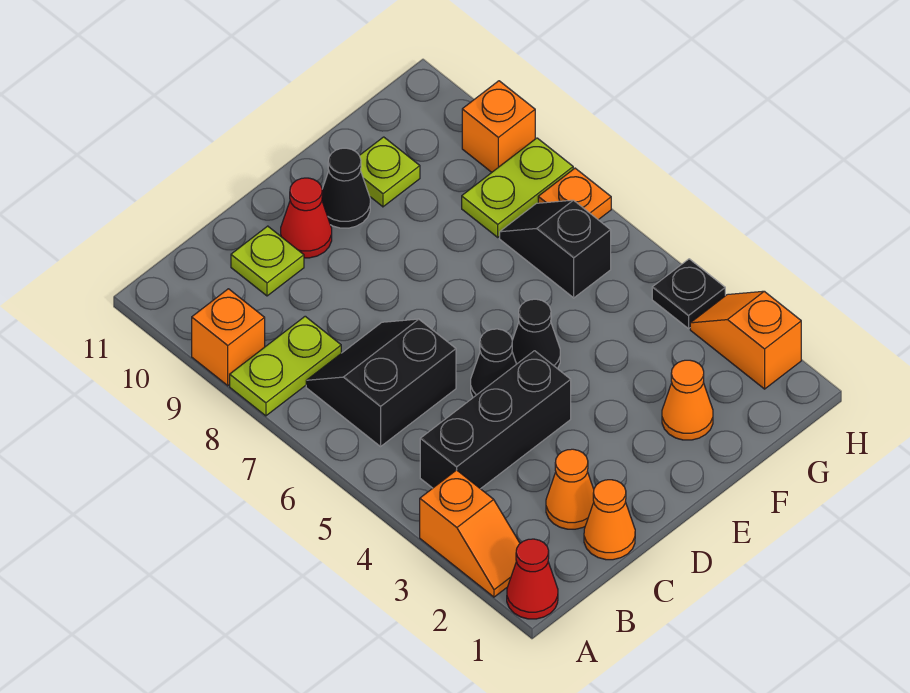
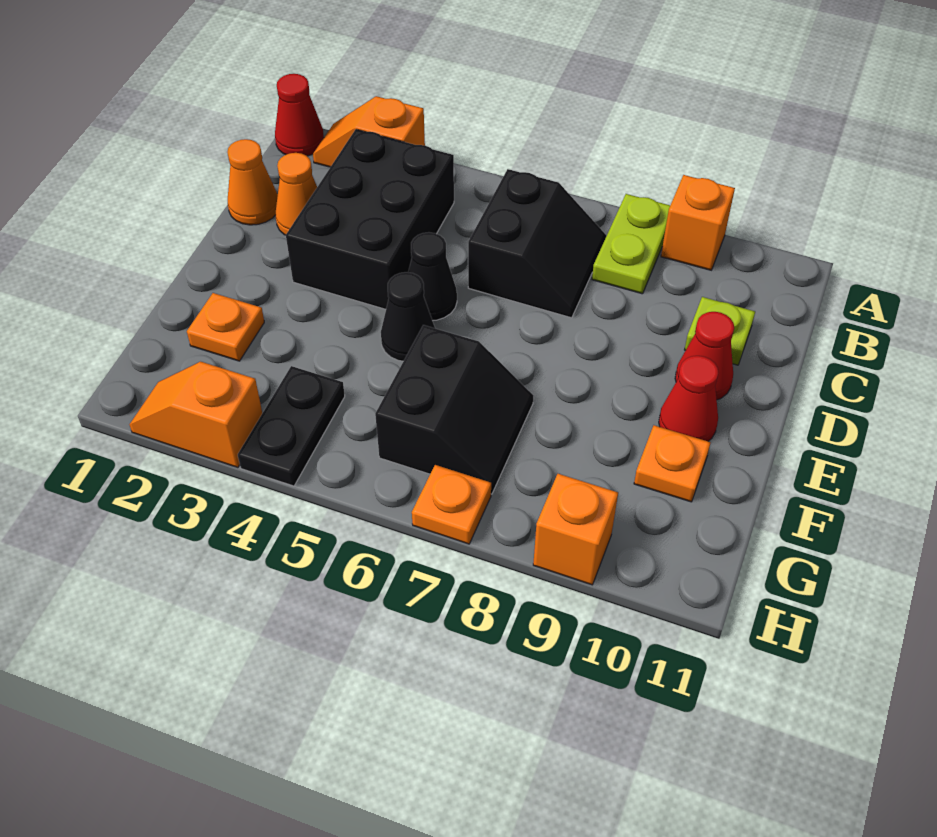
black brick B4:D4 level 1 -> black brick B3:D4 level 1
black cone E10 level 1 -> red cone E10 level 1
orange cone F2 level 1 -> orange plate F2 level 1
lime plate F10 level 1 -> orange plate F10 level 1
black slope G6:G7 level 1 top 6 -> black slope F6:G7 level 1 top 6
lime plate G8:H8 level 1 -> none
orange slope H2:H3 level 1 top 2 -> orange slope H2:H3 level 1 top 3
black plate H4 level 1 -> black plate G4:H4 level 1

